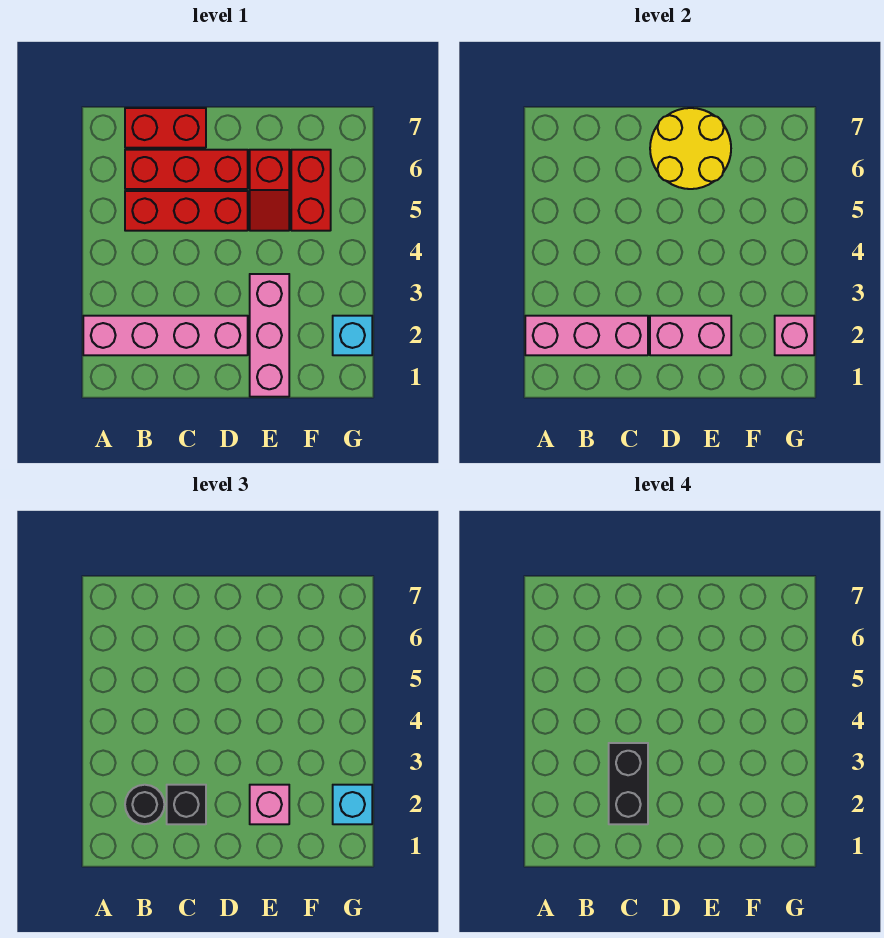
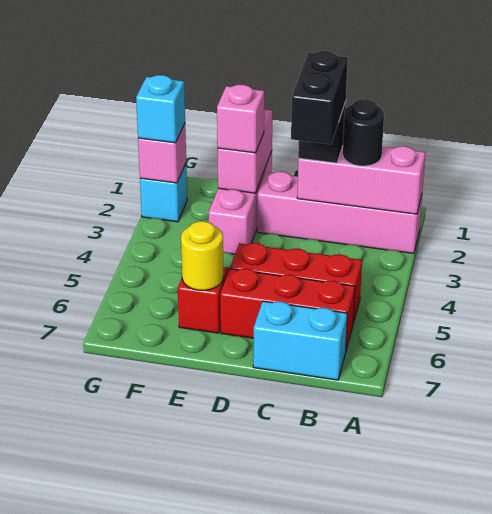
red brick B7:C7 level 1 -> cyan brick B7:C7 level 1
pink brick D2:E2 level 2 -> pink brick E1:E2 level 2
yellow round brick D6:E7 level 2 -> yellow round brick E6 level 2
red brick F5:F6 level 1 -> none

